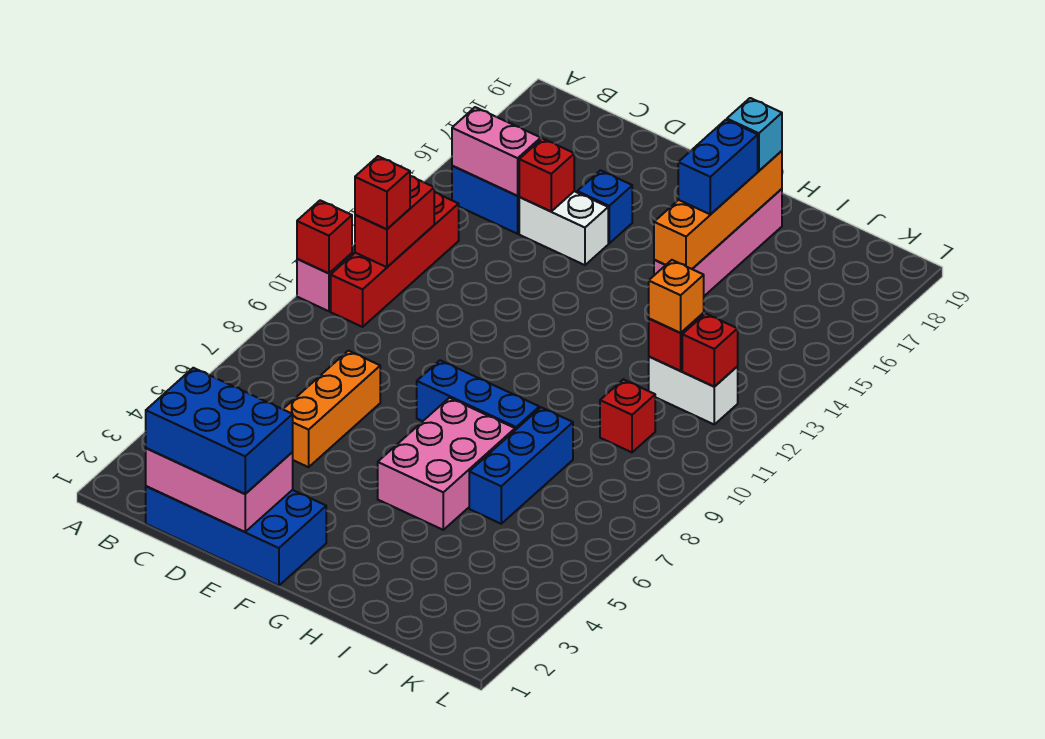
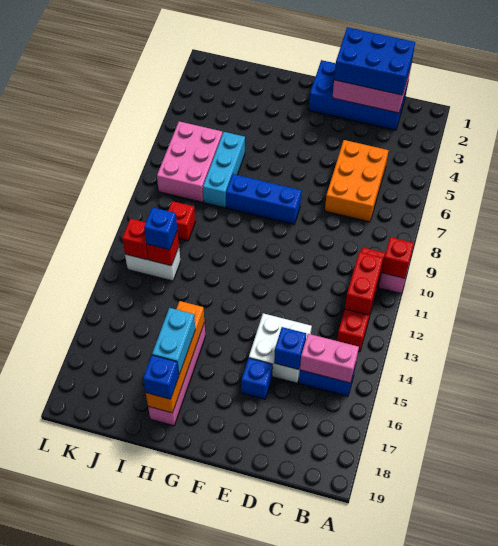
red brick B11 level 3 -> none
orange brick D5:D7 level 1 -> orange brick C5:D7 level 1
white brick D15:E15 level 1 -> white brick D14:E15 level 1
red brick D15 level 2 -> blue brick D15 level 2
pink brick G5:H7 level 1 -> pink brick J6:K8 level 1
blue brick H16:H17 level 3 -> cyan brick H16:H17 level 3
cyan brick H18 level 3 -> blue brick H18 level 3
blue brick I6:I8 level 1 -> cyan brick I6:I8 level 1
orange brick J12 level 3 -> blue brick J12 level 3

